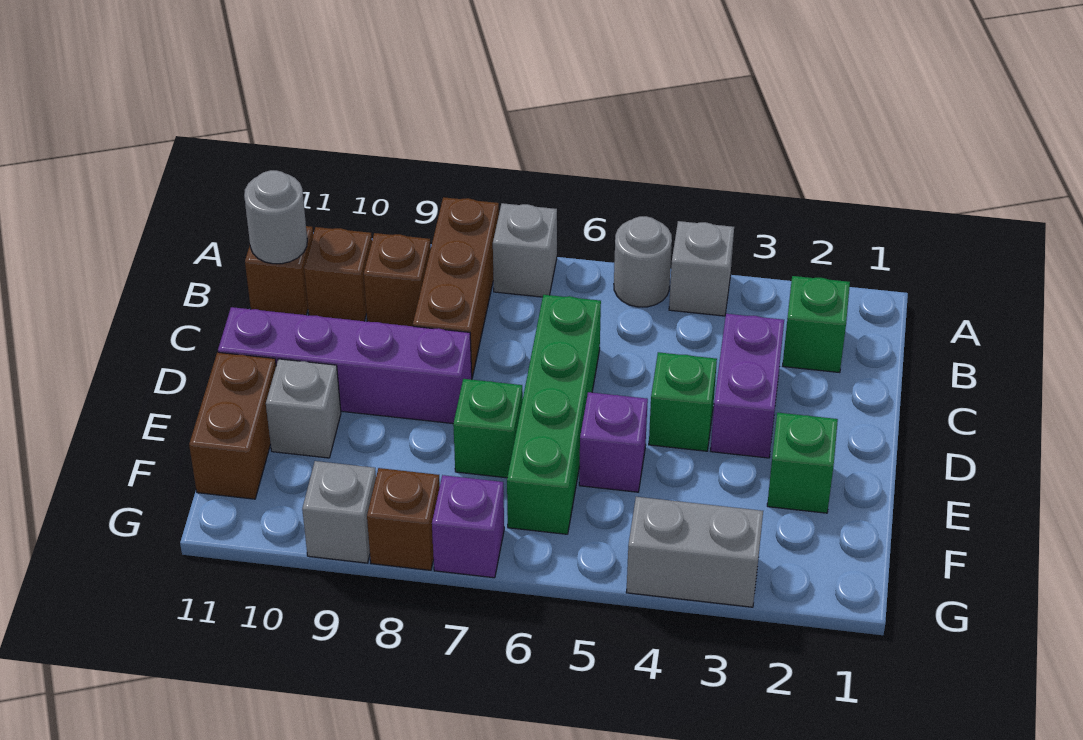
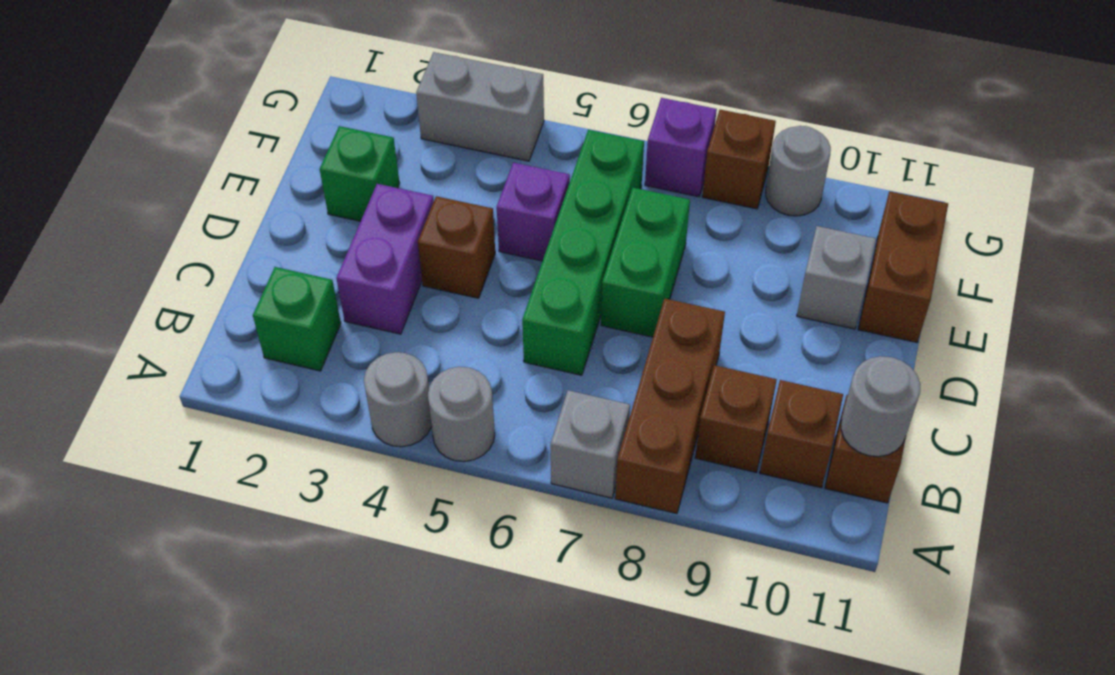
grey brick A4 level 1 -> grey round brick A4 level 1
green brick D4 level 1 -> brown brick D4 level 1
purple brick D8:D11 level 1 -> none
green brick E7 level 1 -> green brick D7:E7 level 1
grey brick G9 level 1 -> grey round brick G9 level 1

